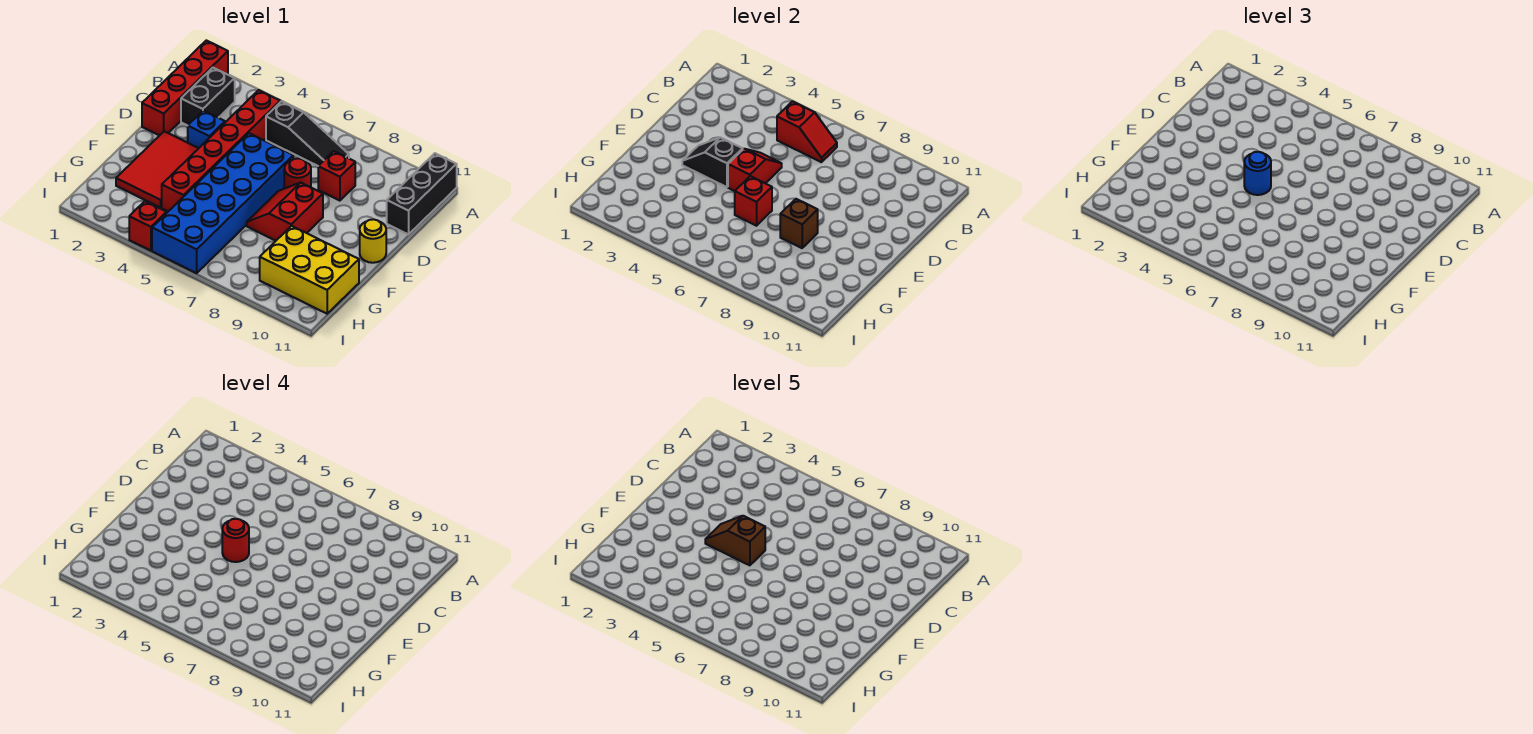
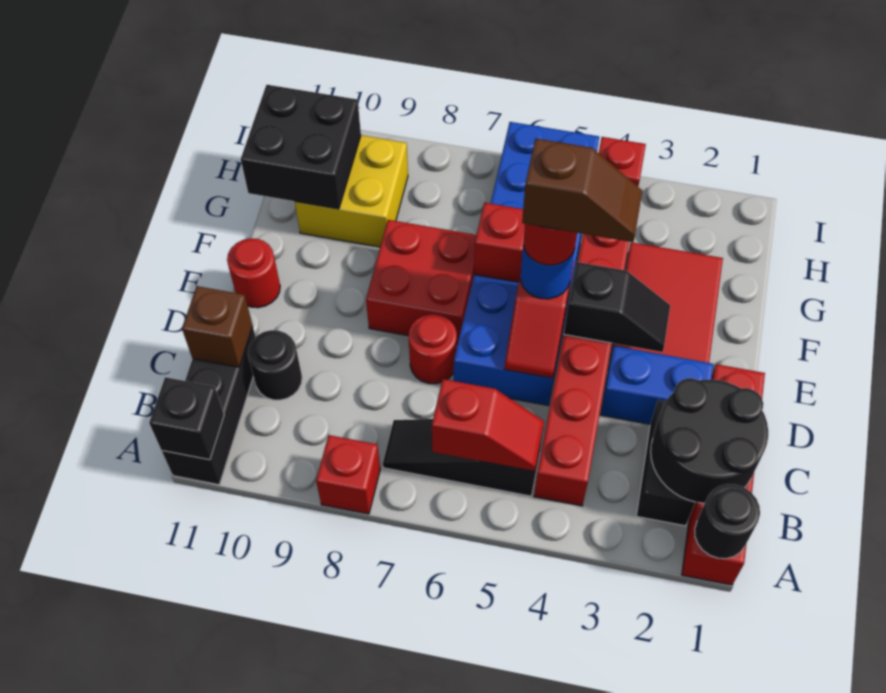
none -> black round brick A1 level 2
none -> black brick A11 level 2
none -> black round brick B1:C2 level 2
red slope B5:B6 level 2 top 5 -> red slope B5:B6 level 2 top 6
red brick C8 level 1 -> red brick A8 level 1
none -> black round brick C10 level 1
blue brick D3 level 1 -> blue brick D2:D3 level 1
red slope E7:F8 level 1 top 8 -> red brick E7:F8 level 1
yellow round brick E11 level 1 -> red round brick E11 level 1
brown brick F8 level 2 -> brown brick C11 level 2
yellow brick G9:H11 level 1 -> yellow brick G9:H10 level 1
none -> black brick G10:H11 level 2

